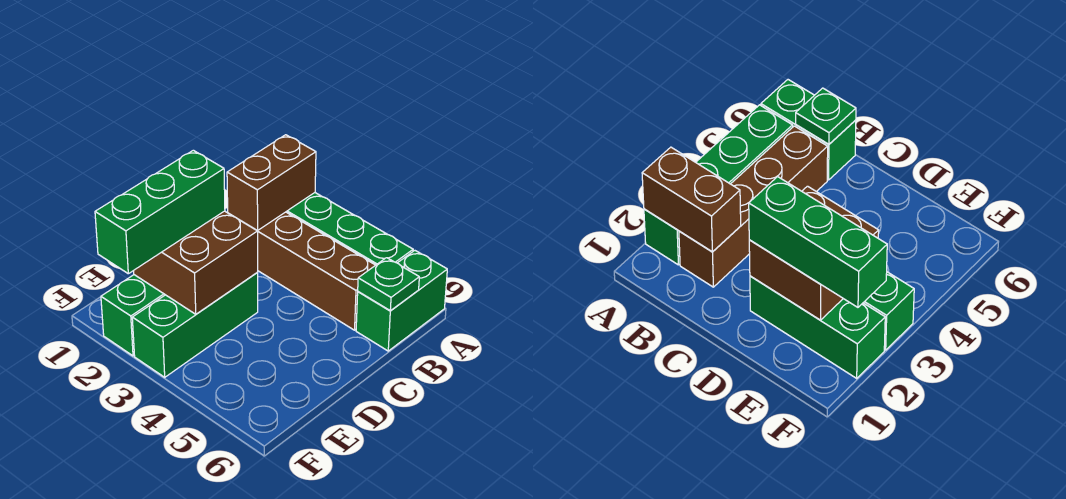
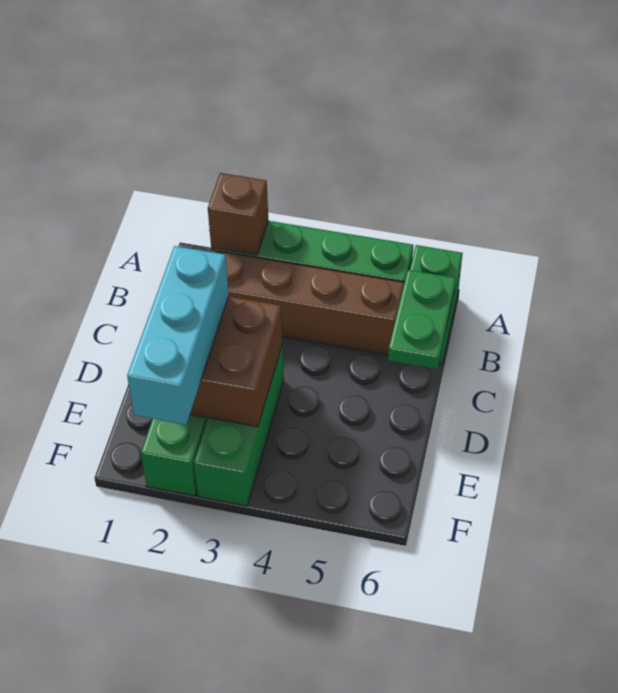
brown brick A2:B2 level 2 -> brown brick A2 level 2
green plate B6 level 2 -> green plate B6:C6 level 2
green brick D2:F2 level 3 -> cyan brick D2:F2 level 3

